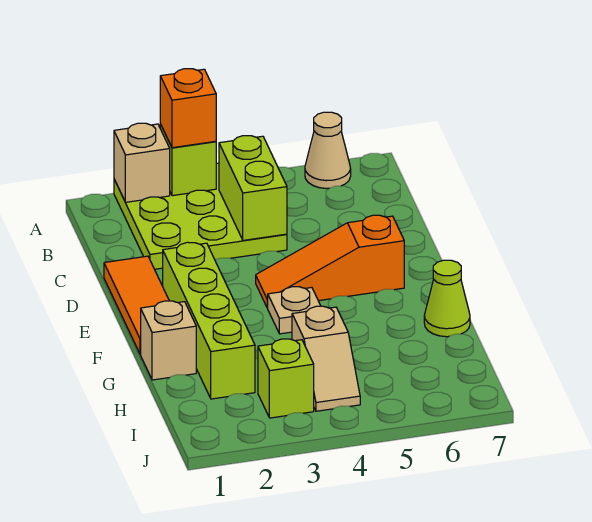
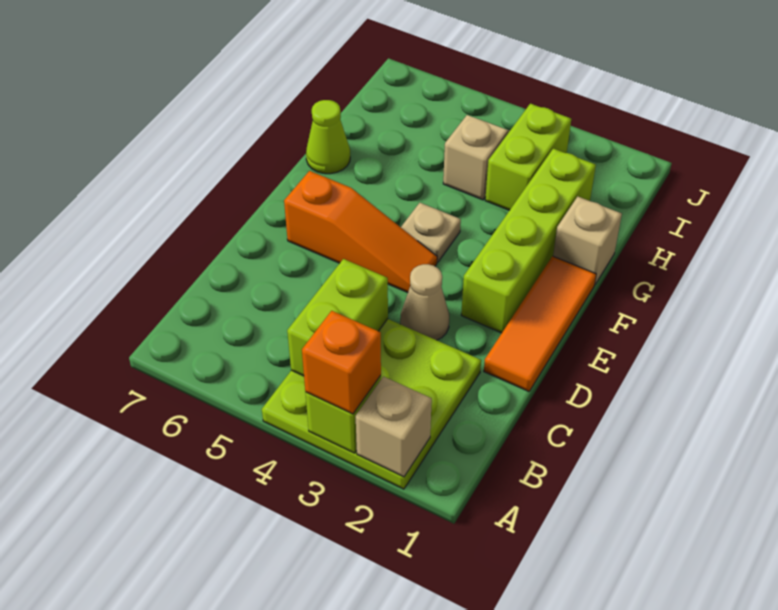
tan cone A6 level 1 -> tan cone D3 level 1
lime brick I3 level 1 -> lime brick H3:I3 level 1

